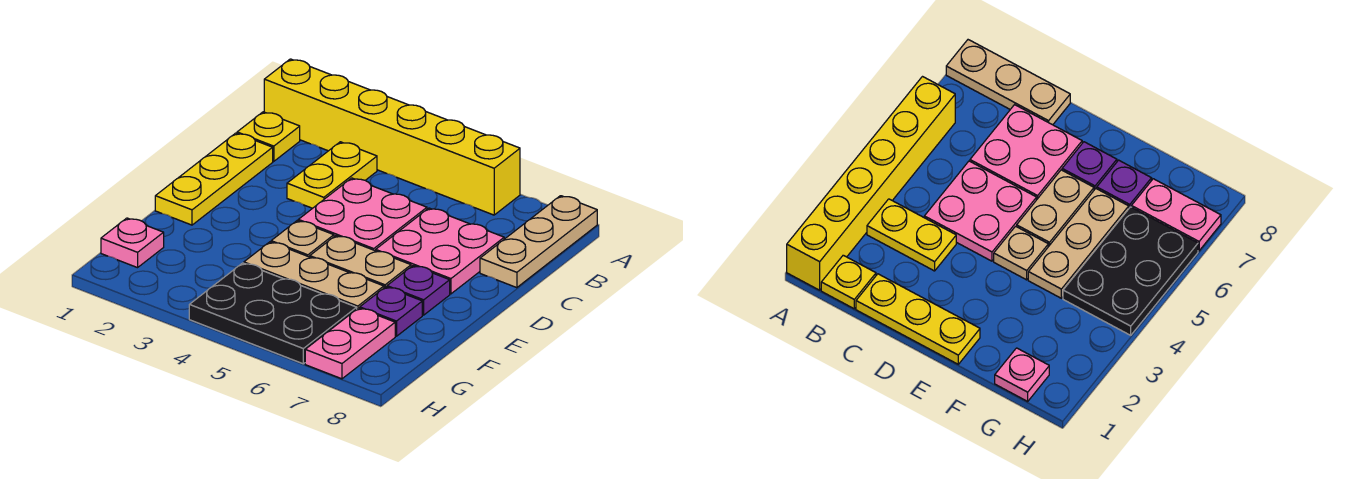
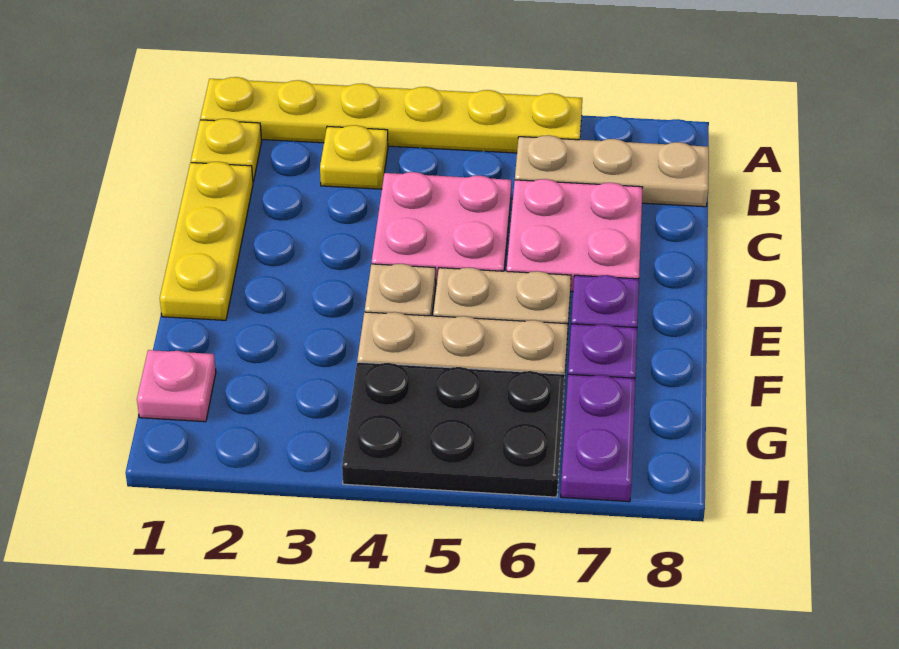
yellow brick A1:A6 level 1 -> yellow plate A1:A6 level 1
tan plate A8:C8 level 1 -> tan plate B6:B8 level 1
yellow plate B3:C3 level 1 -> yellow plate B3 level 1
pink plate G7:H7 level 1 -> purple plate G7:H7 level 1

